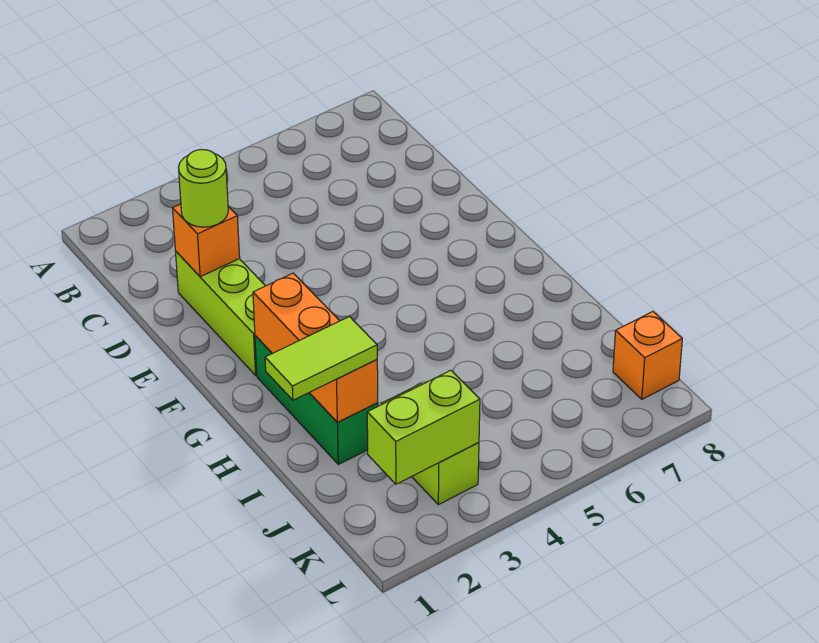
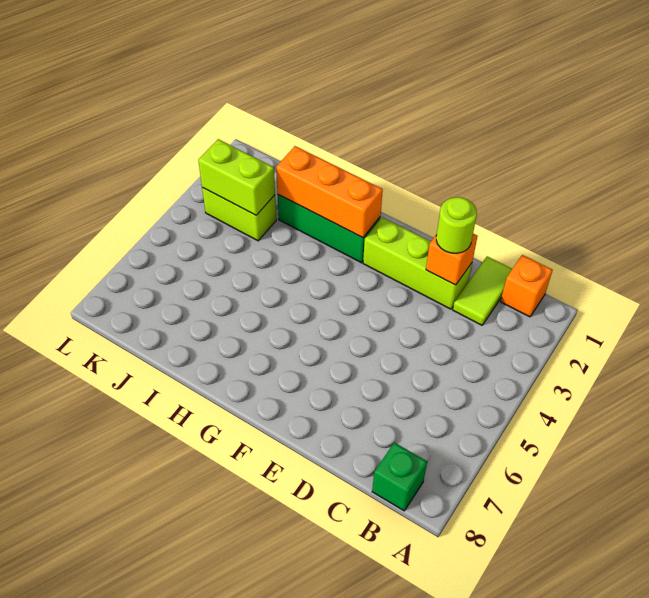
none -> green brick B8 level 1
lime tile I1:I2 level 3 -> lime tile C1:C2 level 1
lime brick K2:K3 level 2 -> lime brick J3:K3 level 2
orange brick K8 level 1 -> orange brick B1 level 1

